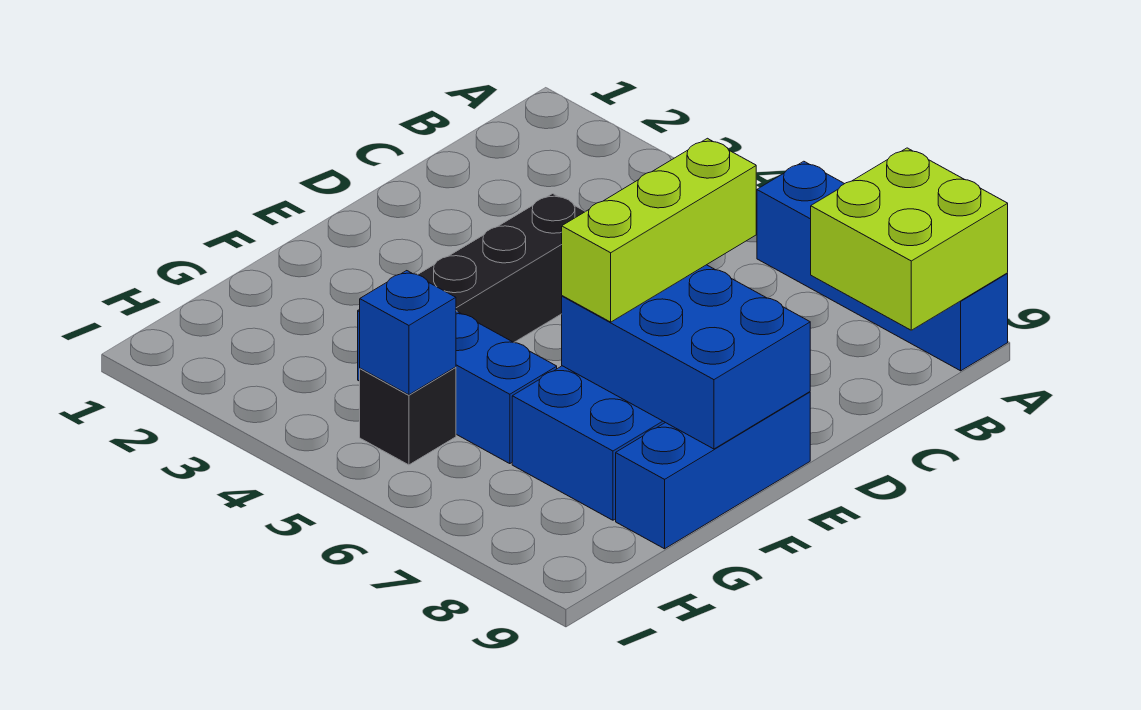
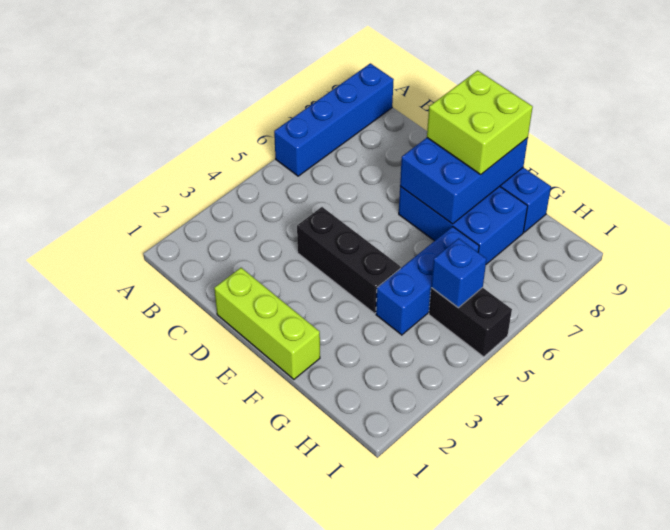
lime brick A8:B9 level 2 -> lime brick E8:F9 level 3
lime brick D7:F7 level 3 -> lime brick D1:F1 level 1
black brick H5 level 1 -> black brick H5:I5 level 1

